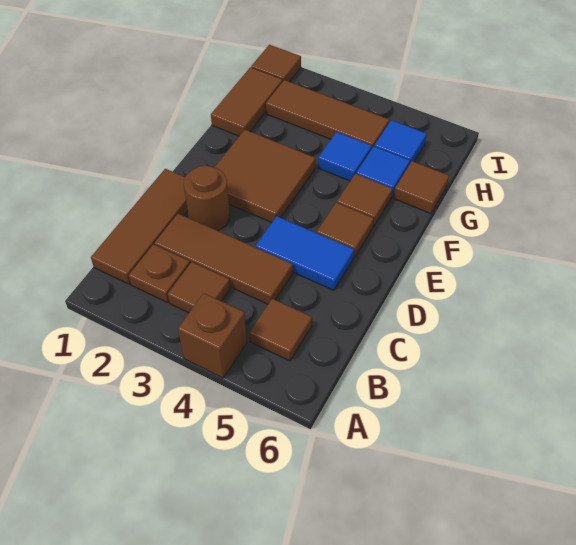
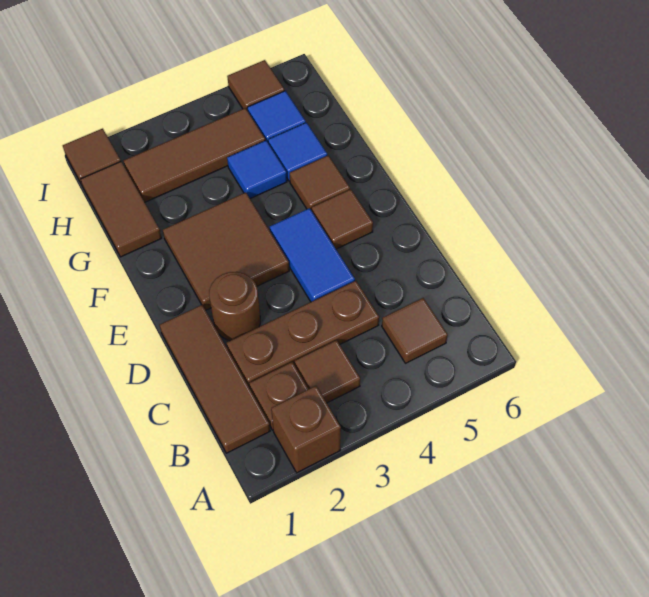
brown brick A4 level 1 -> brown brick A2 level 1
brown tile C2:C4 level 1 -> brown plate C2:C4 level 1
blue tile D4:D5 level 1 -> blue tile D4:E4 level 1
brown tile G6 level 1 -> brown tile I5 level 1

